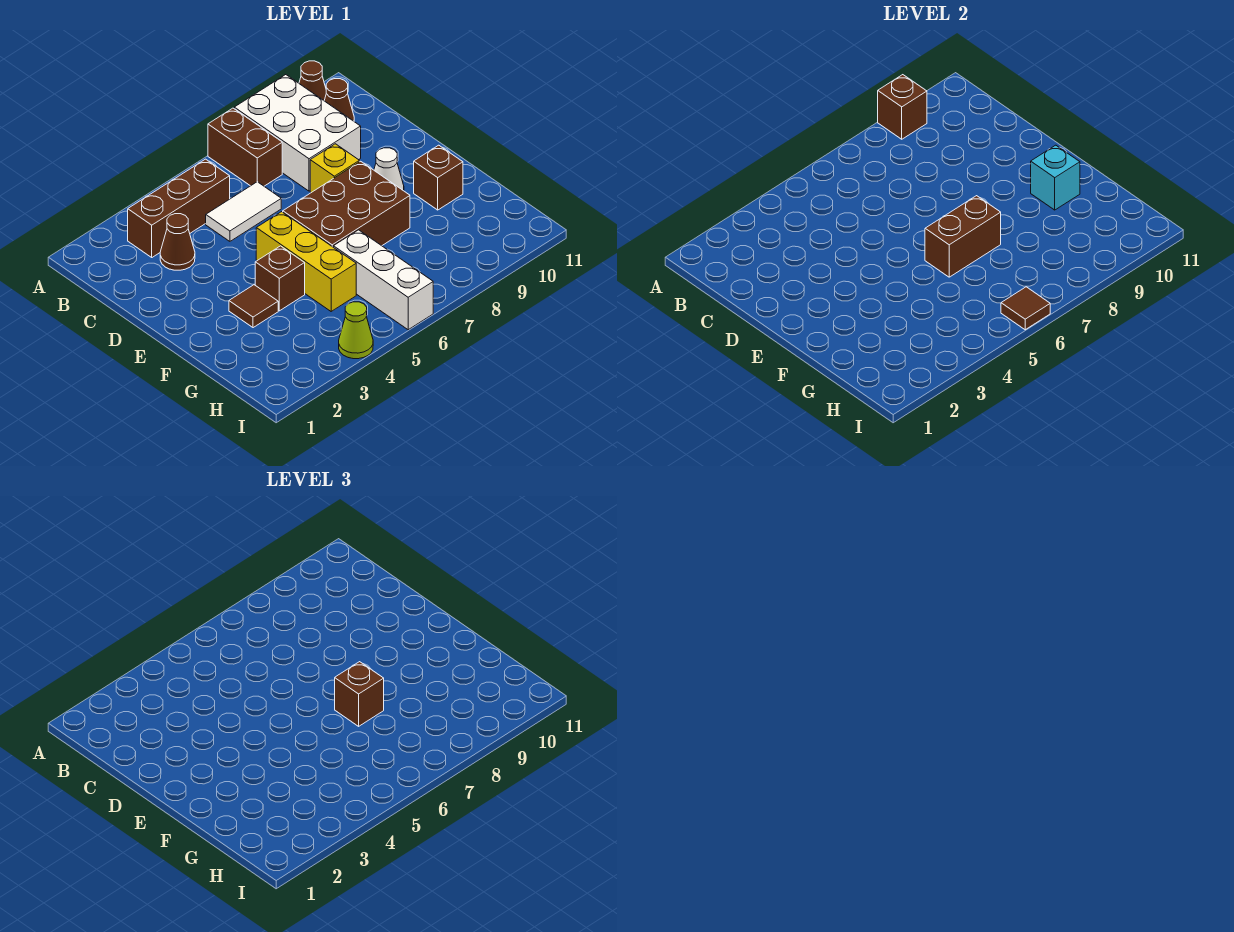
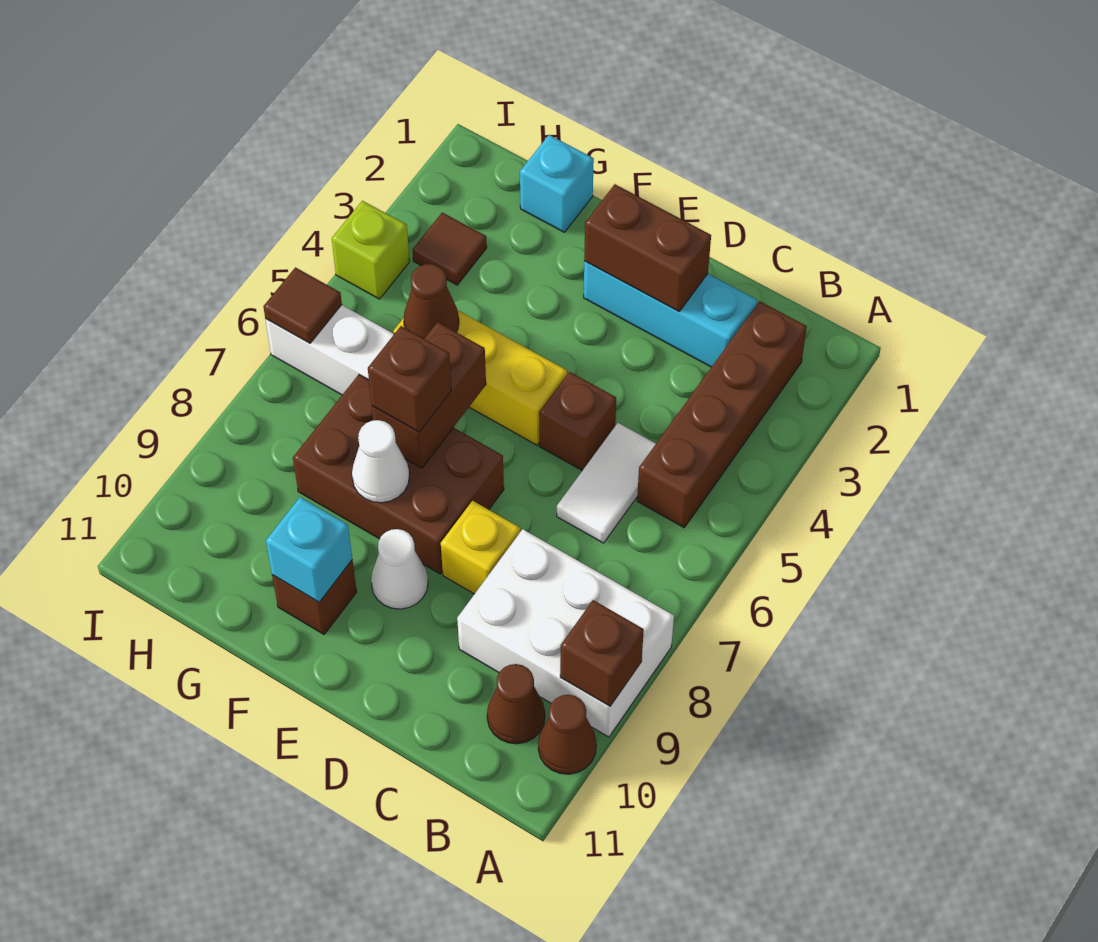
brown brick A7:B7 level 1 -> brown brick D2:E2 level 2
brown brick B3:B5 level 1 -> brown brick B2:B5 level 1
none -> cyan brick C2:E2 level 1
brown cone C3 level 1 -> brown cone G5 level 2
brown brick E6:F8 level 1 -> brown brick E7:G8 level 1
brown tile F3 level 1 -> brown tile H3 level 1
brown brick F4 level 1 -> brown brick D5 level 1
none -> white cone F8 level 2
none -> cyan brick G1 level 1
lime cone I4 level 1 -> lime brick I4 level 1

